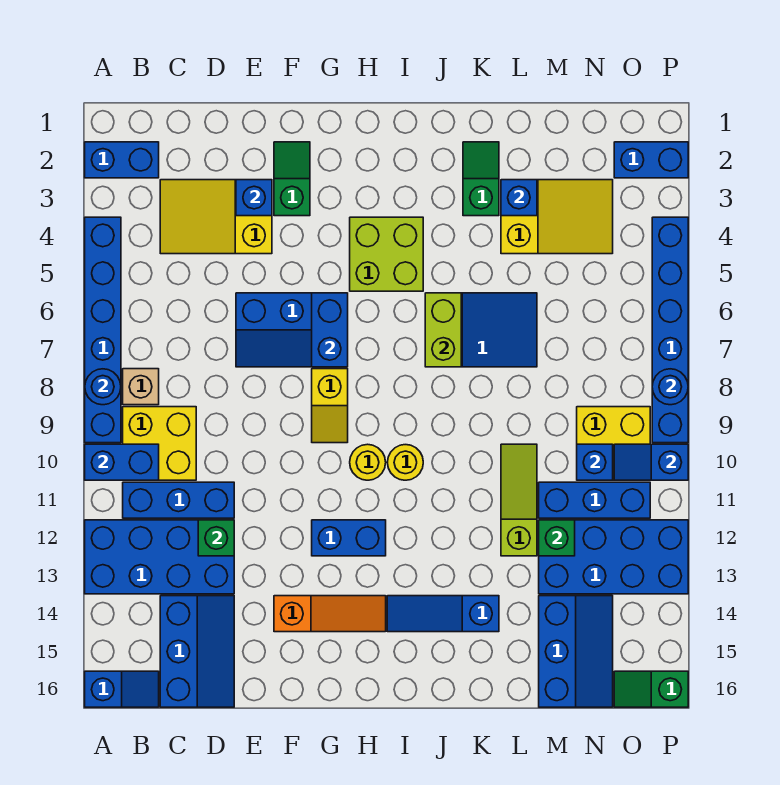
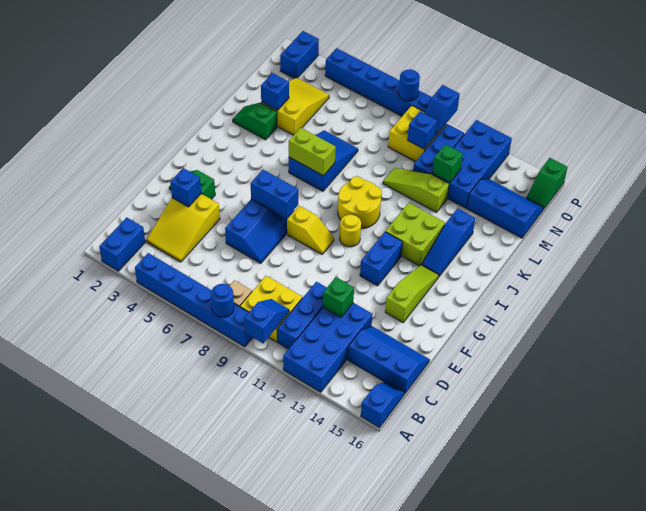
blue brick A10:B10 level 2 -> blue slope A10:B10 level 2 top A
orange slope F14:H14 level 1 top F -> lime slope F14:H14 level 1 top F
lime brick H4:I5 level 1 -> lime brick I12:J13 level 1
yellow round brick I10 level 1 -> yellow round brick I9:J10 level 1

